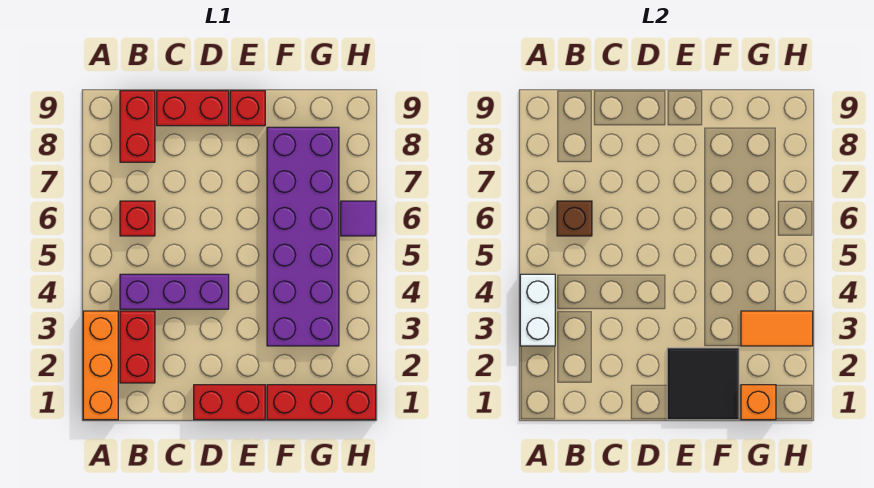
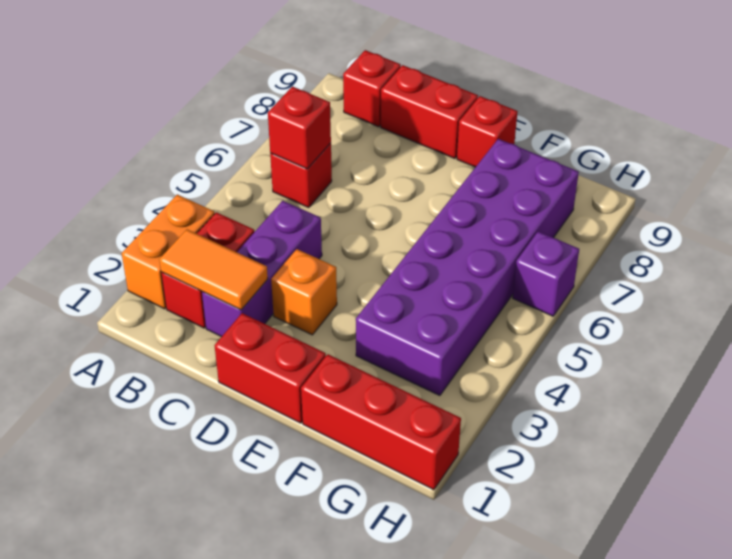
orange brick A1:A3 level 1 -> orange brick A2:A3 level 1
white brick A3:A4 level 2 -> none
purple brick B4:D4 level 1 -> purple brick C2:C4 level 1
brown brick B6 level 2 -> red brick B6 level 2
red brick B8:B9 level 1 -> red brick B9 level 1
black tile E1:F2 level 2 -> none
orange brick G1 level 2 -> orange brick D3 level 1
orange tile G3:H3 level 2 -> orange tile B2:C2 level 2
purple tile H6 level 1 -> purple brick H6 level 1

